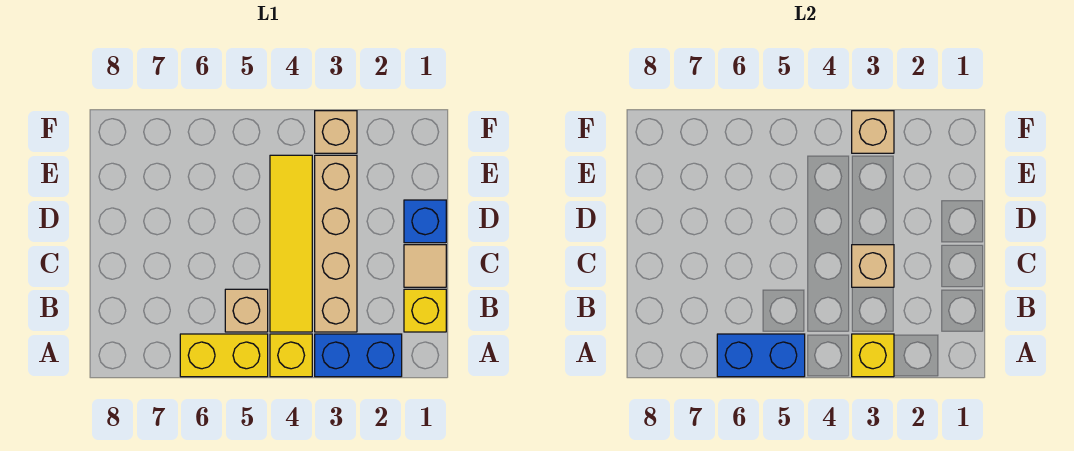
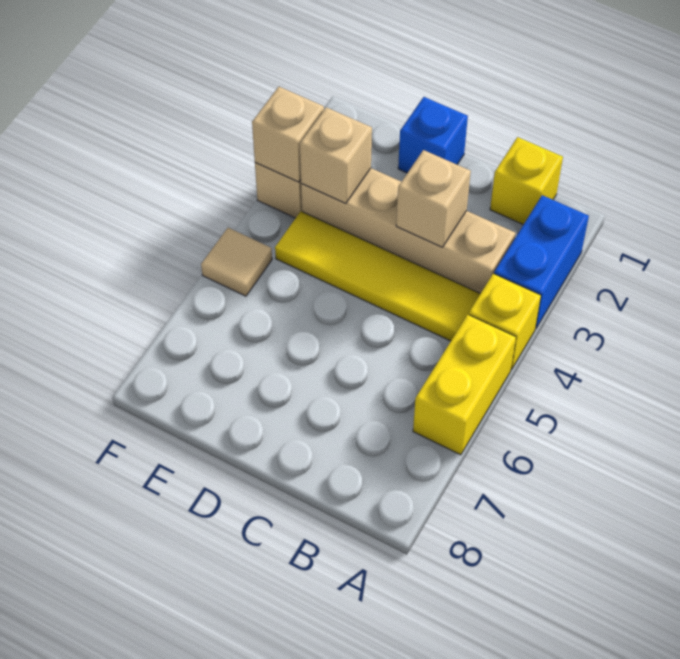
yellow brick A3 level 2 -> none
blue brick A5:A6 level 2 -> none
tan brick B5 level 1 -> tan brick E3 level 2
tan tile C1 level 1 -> tan tile F5 level 1

